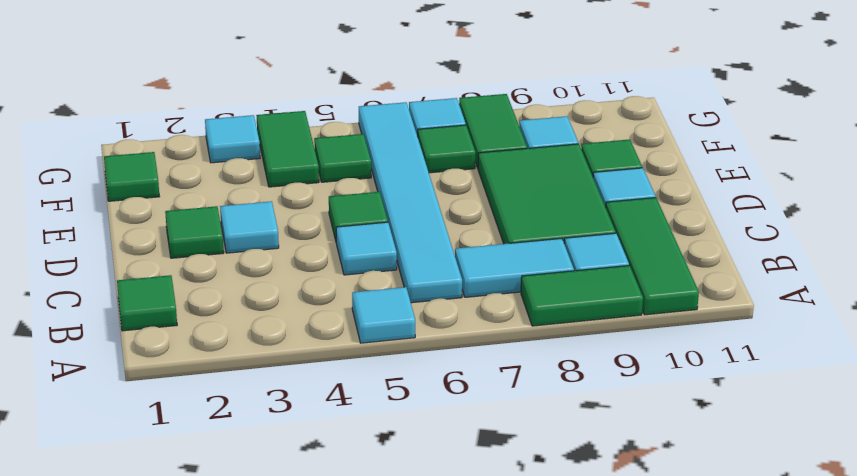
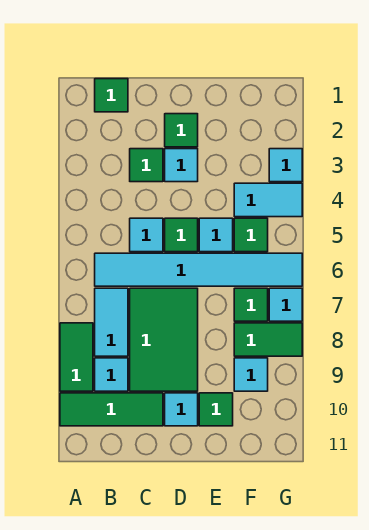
cyan tile A5 level 1 -> cyan tile E5 level 1
green tile C8:E9 level 1 -> green tile C7:D9 level 1
green tile F1 level 1 -> green tile C3 level 1
green tile F4:G4 level 1 -> cyan tile F4:G4 level 1

